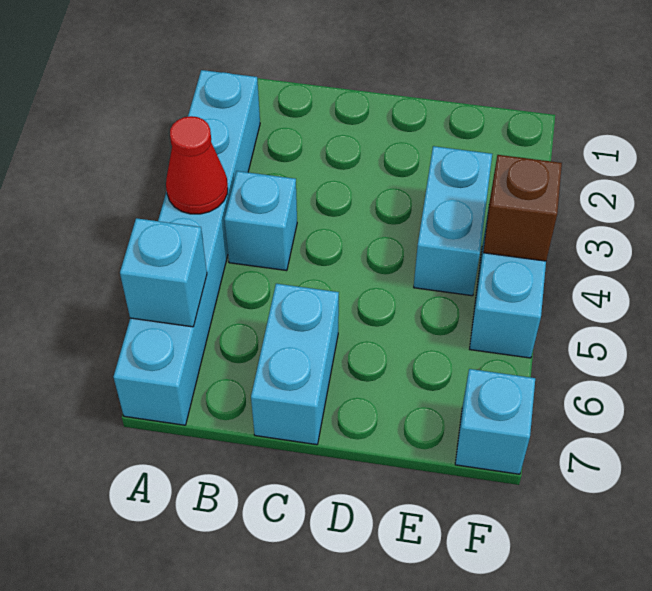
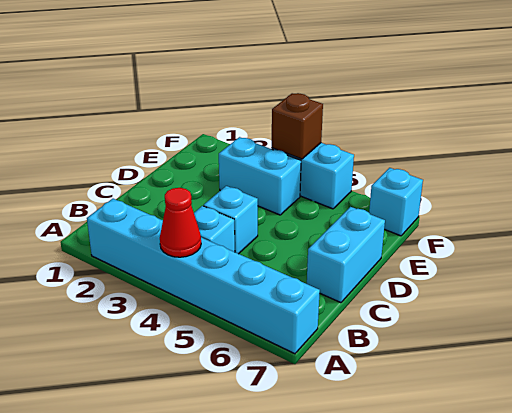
cyan brick A6 level 2 -> cyan brick C4 level 1
cyan brick C6:C7 level 1 -> cyan brick C7:D7 level 1

